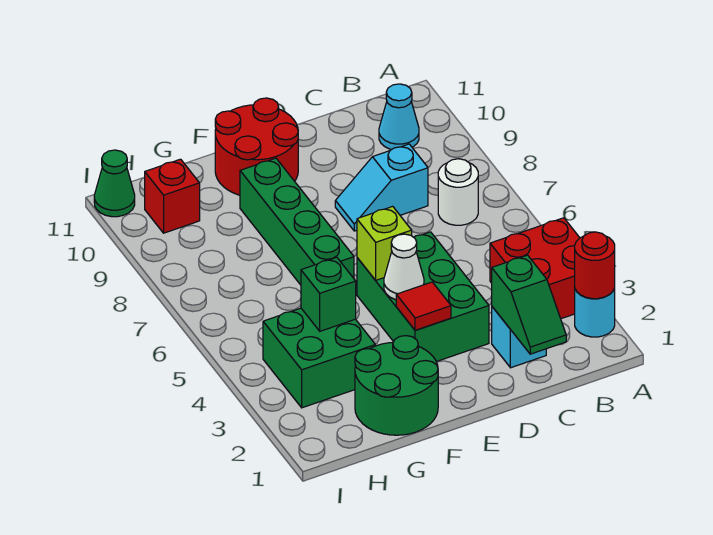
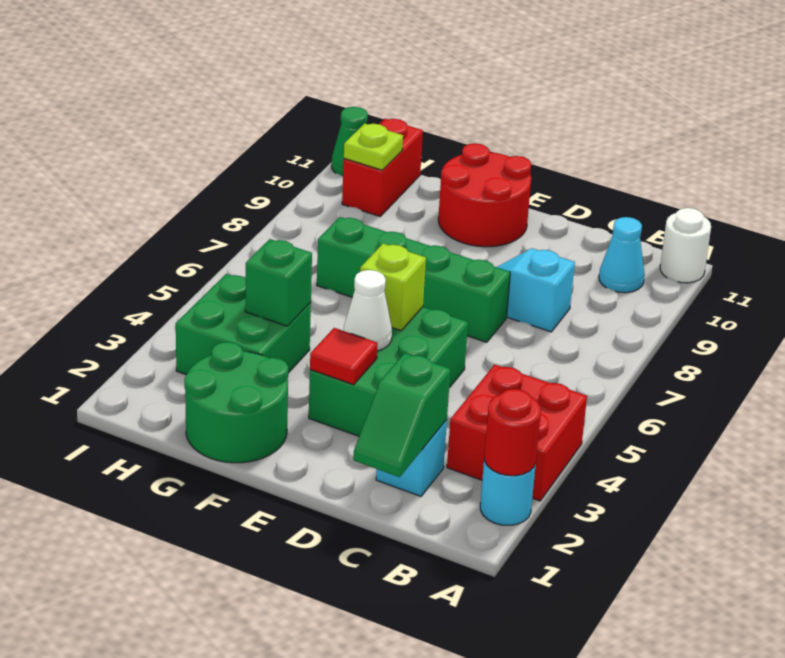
white round brick B7 level 1 -> white round brick A11 level 1
green brick F6:F9 level 1 -> green brick D7:G7 level 1
red brick H10 level 1 -> red brick H10:H11 level 1
none -> lime plate H10 level 2

